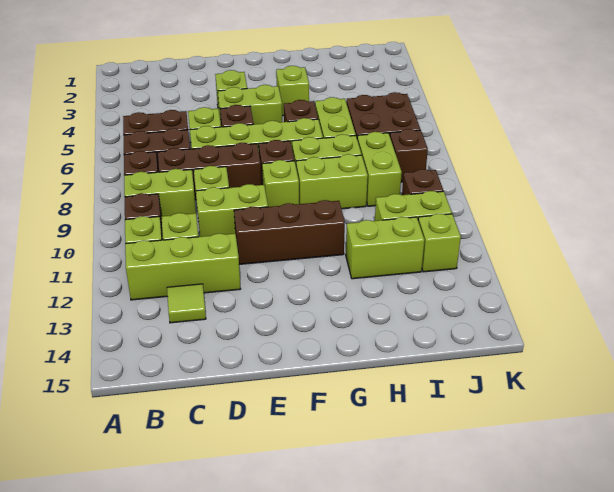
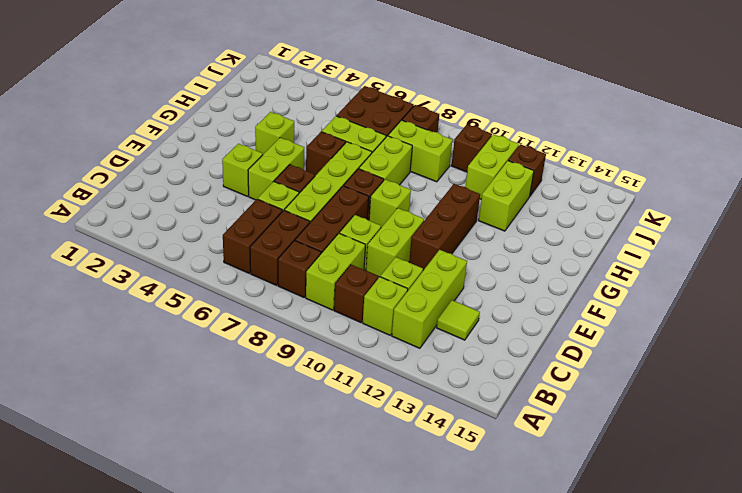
lime brick G9:H9 level 1 -> none
lime brick J12 level 1 -> brown brick J12 level 1

